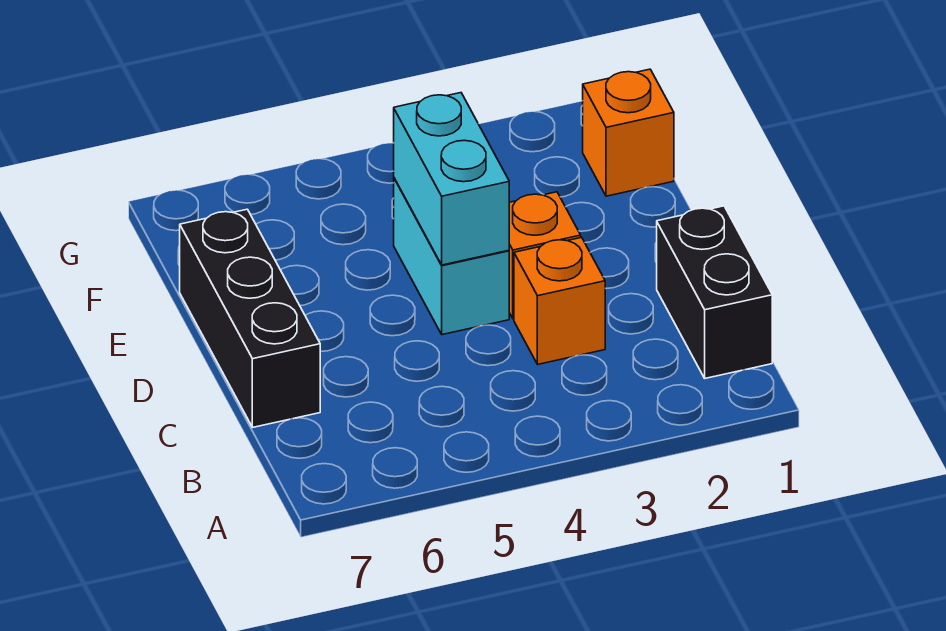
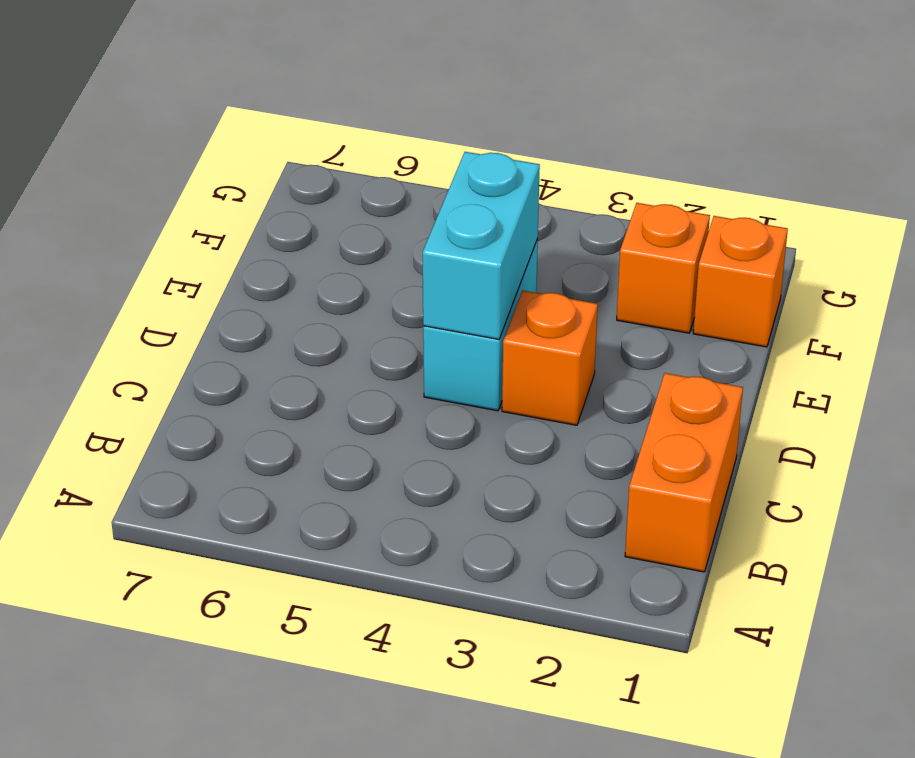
black brick B1:C1 level 1 -> orange brick B1:C1 level 1
orange brick C3 level 1 -> orange brick F2 level 1
black brick C7:E7 level 1 -> none

